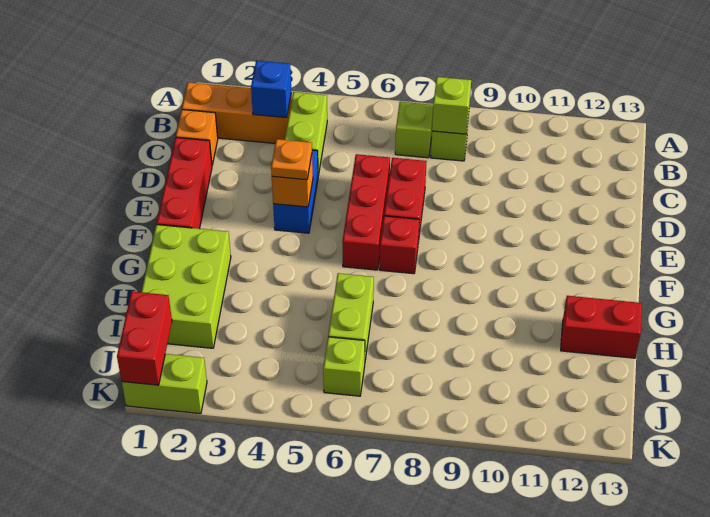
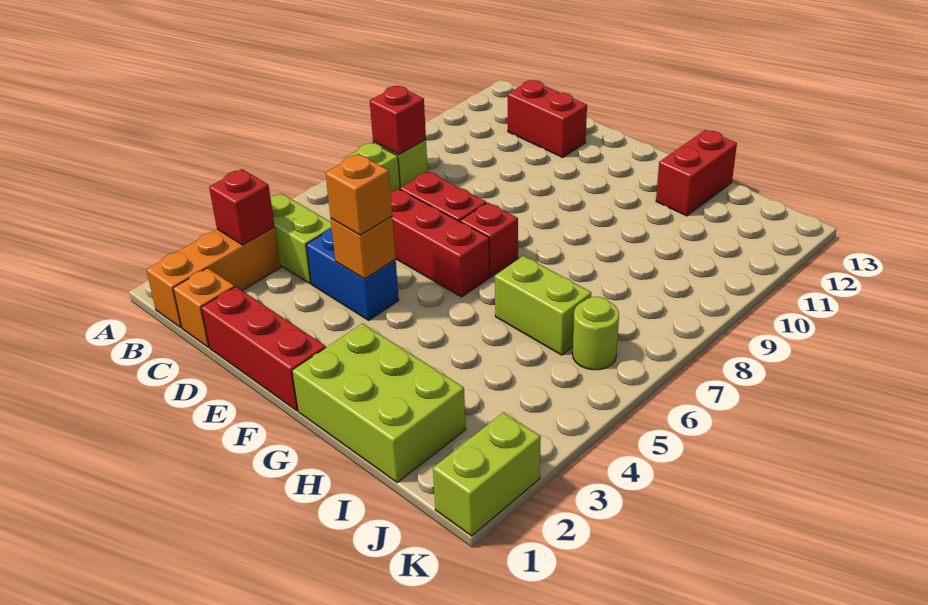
blue brick B3 level 2 -> red brick B3 level 2
lime brick B8 level 2 -> red brick B8 level 2
orange plate E4 level 3 -> orange brick E4 level 3
red brick J1:K1 level 2 -> red brick C12:D12 level 1
lime brick J6 level 1 -> lime round brick J6 level 1

